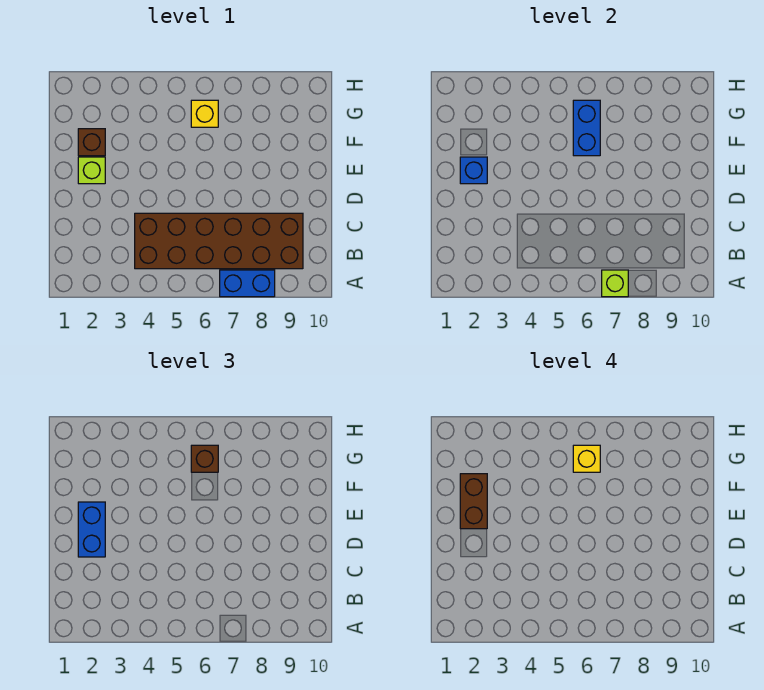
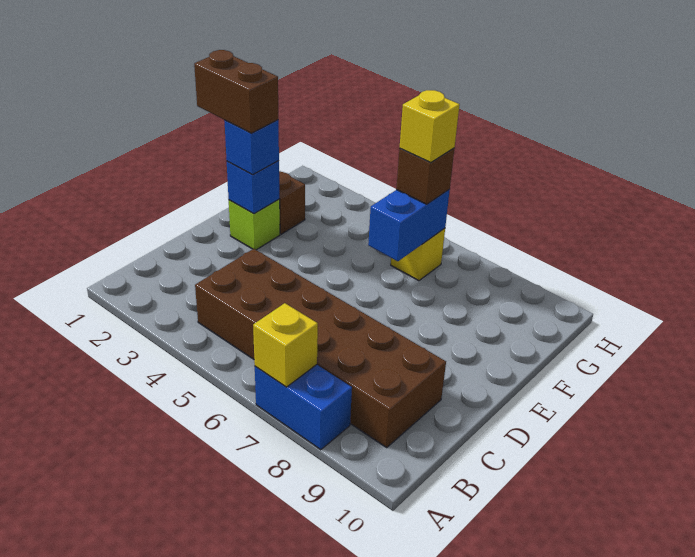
lime brick A7 level 2 -> yellow brick A7 level 2
blue brick D2:E2 level 3 -> blue brick E2 level 3
brown brick E2:F2 level 4 -> brown brick E1:E2 level 4

